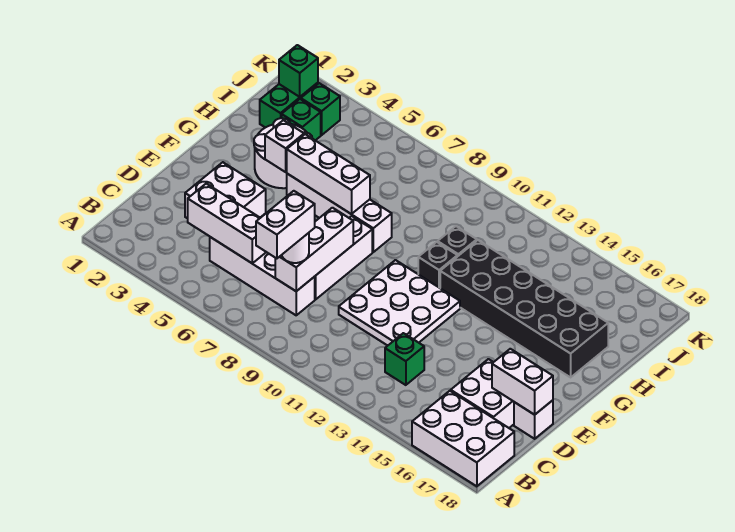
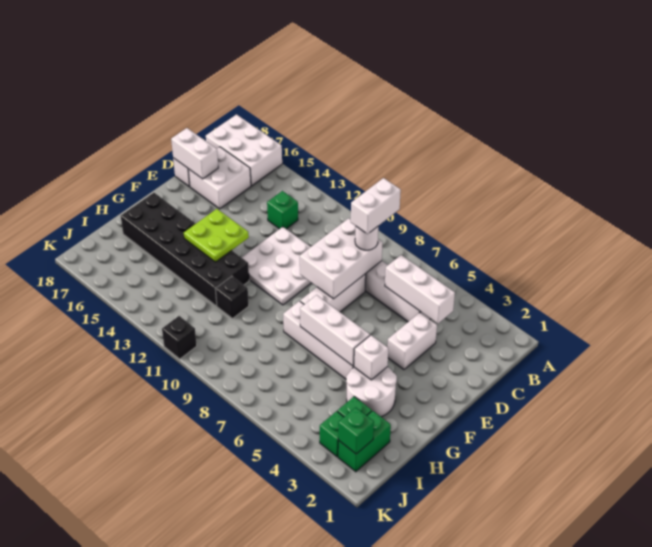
white brick C8:E8 level 2 -> white brick C8:E9 level 2
white brick D3:E4 level 1 -> white brick D4:E4 level 1
none -> lime plate F13:G14 level 2
black brick G11 level 1 -> black brick K11 level 1

